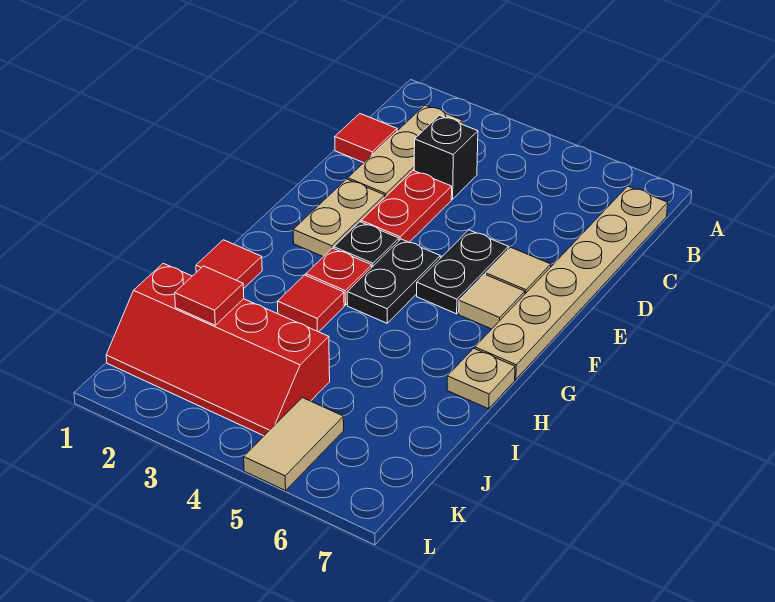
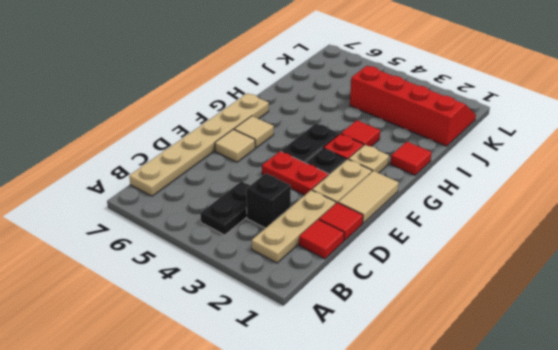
red plate D3:E3 level 1 -> red plate E3:E4 level 1
black plate E5:F5 level 1 -> black plate B4:C4 level 1
tan plate H7 level 1 -> tan plate G2 level 1
red tile J2 level 2 -> red tile D1 level 1
tan tile K5:L5 level 1 -> tan tile E1:F1 level 1

